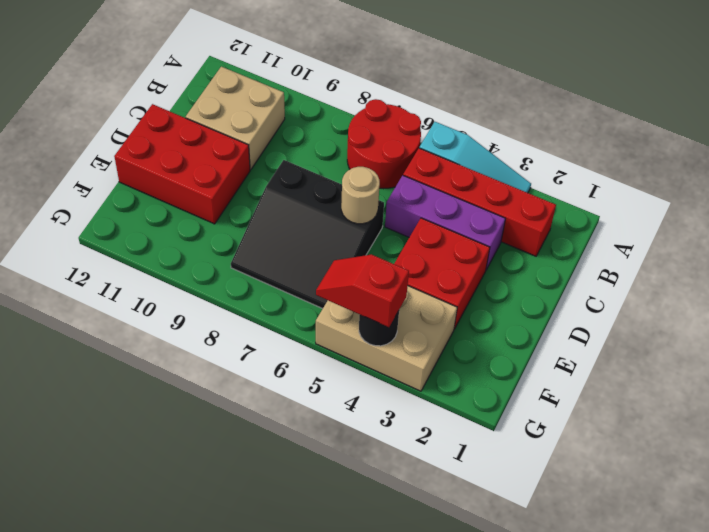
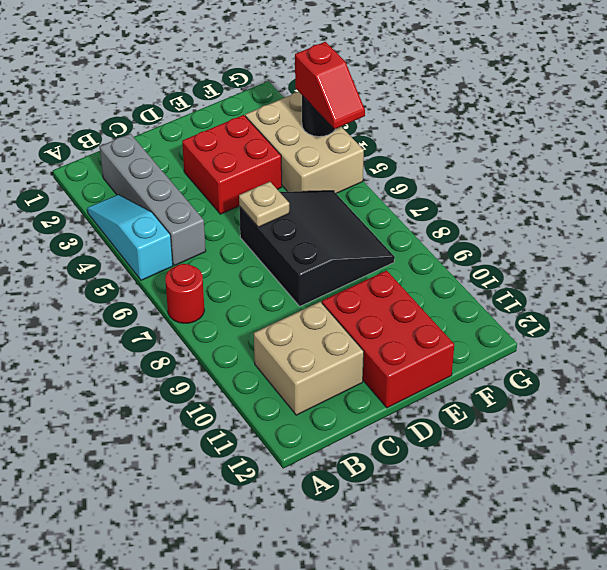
red round brick A6:B7 level 1 -> red round brick A7 level 1
red brick B2:B5 level 1 -> grey brick B2:B5 level 1
purple brick C3:C5 level 1 -> none
tan round brick D6 level 2 -> tan plate D6 level 2

